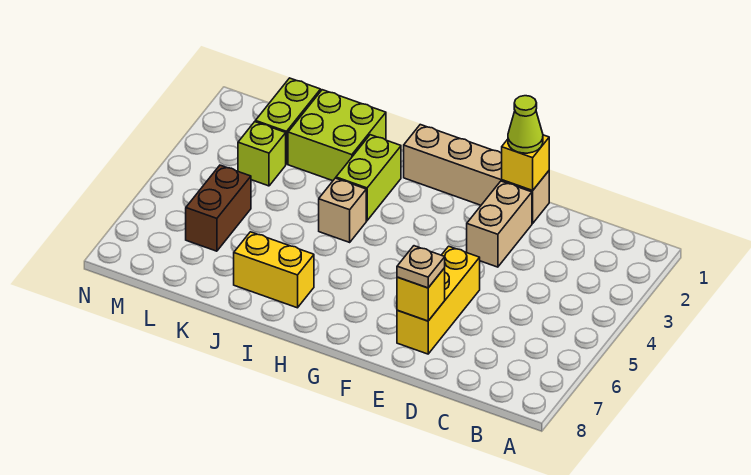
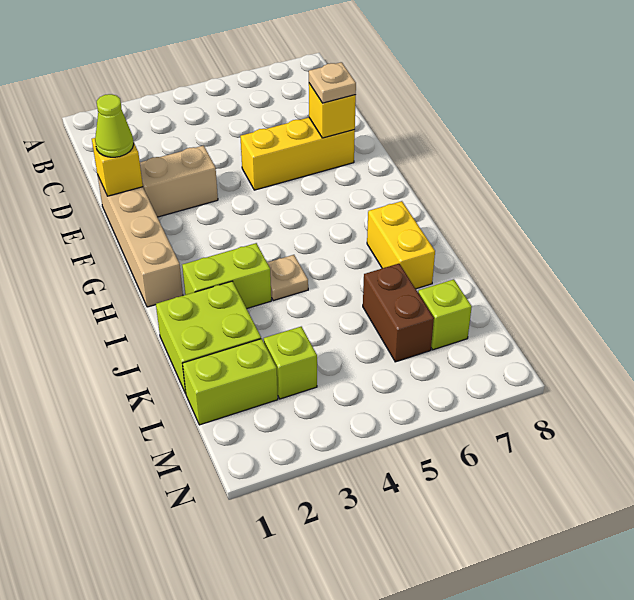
tan brick I4 level 1 -> tan plate I4 level 1
brown brick L5:L6 level 1 -> brown brick K6:L6 level 1
none -> lime brick L7 level 1

